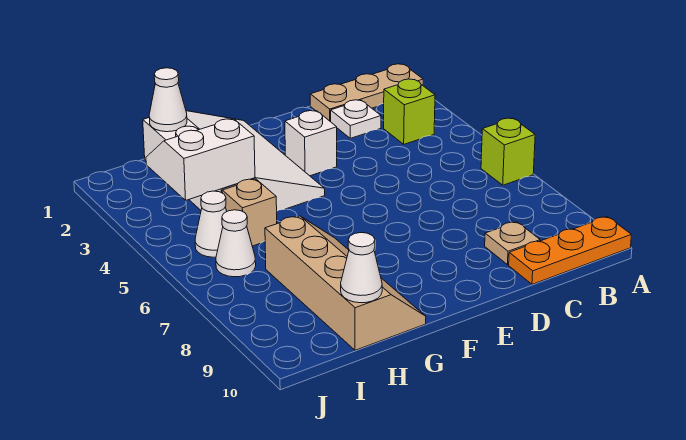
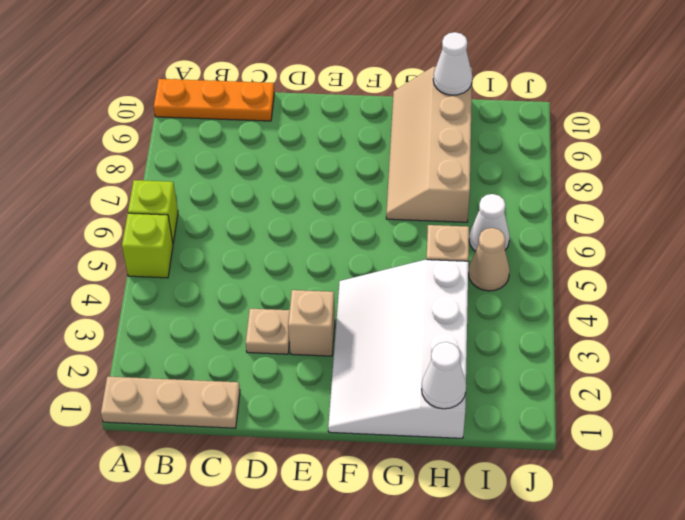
lime brick B3 level 1 -> lime brick A5 level 1
white plate C2 level 1 -> none
tan plate C9 level 1 -> tan plate D3 level 1
white brick E3 level 1 -> tan brick E3 level 1
white slope H3:I4 level 2 top 4 -> none
white cone I5 level 1 -> tan cone I5 level 1

